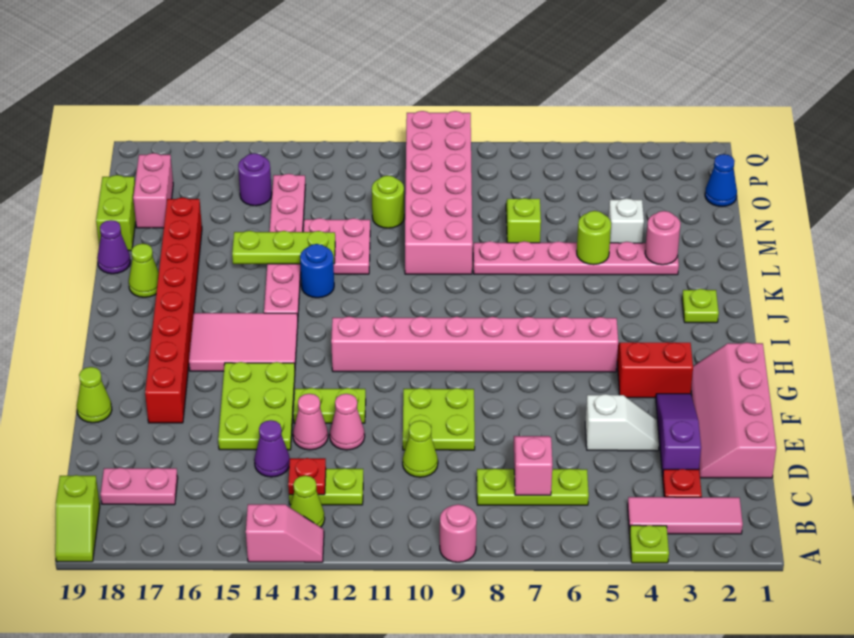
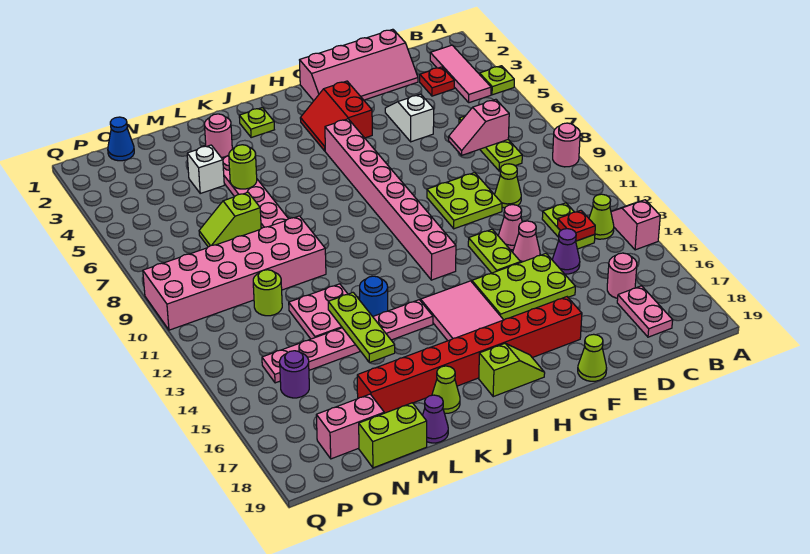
lime slope A19:B19 level 1 top B -> lime slope H18:I18 level 1 top I
none -> pink round brick C16 level 1
purple slope D3:F3 level 1 top D -> none

